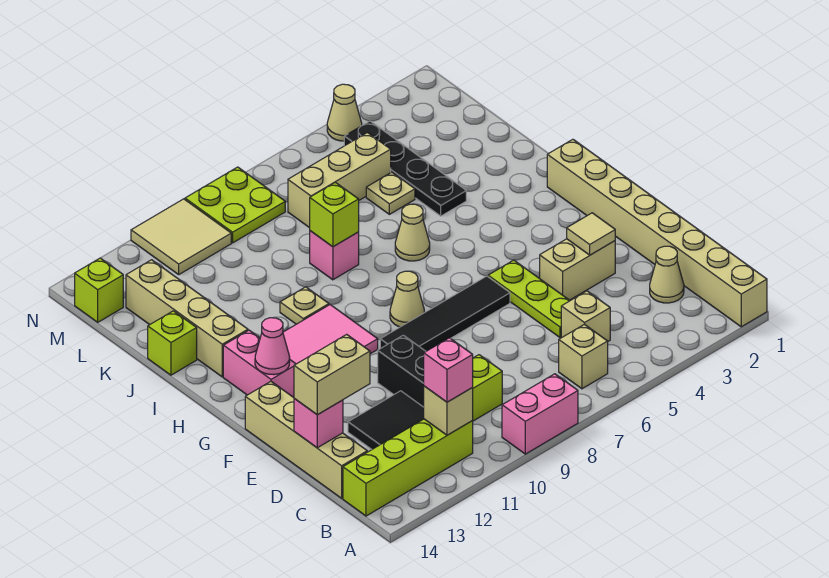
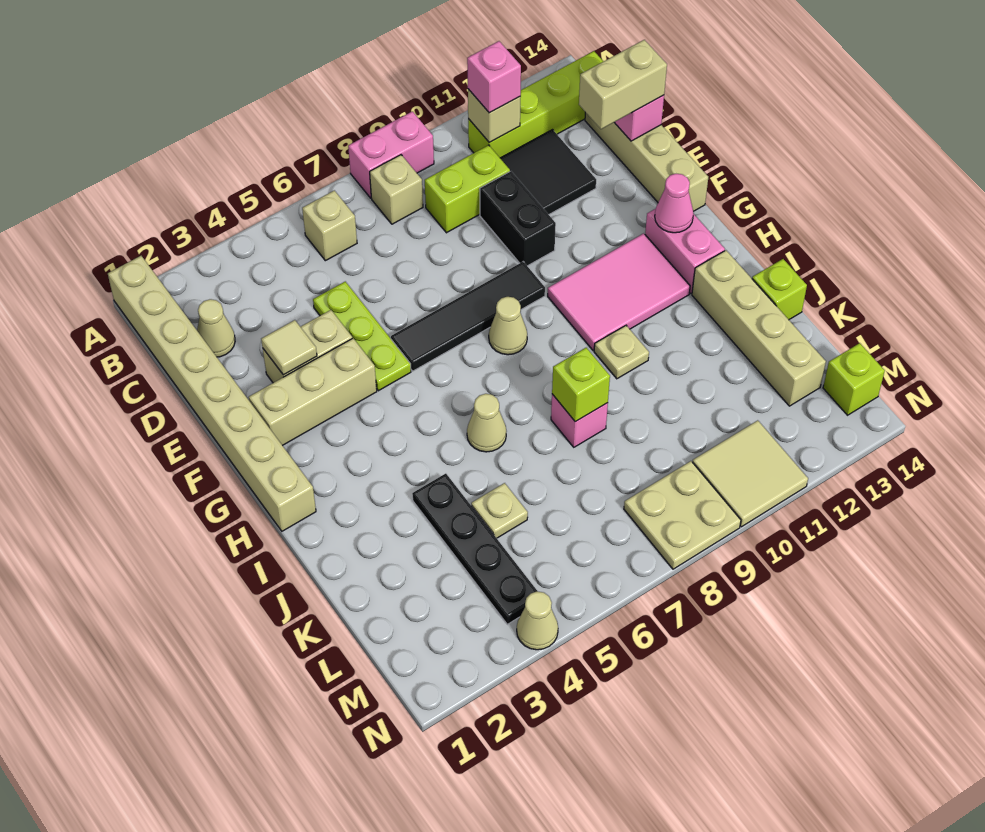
tan brick C5 level 1 -> tan brick B8 level 1
tan brick L5:L7 level 1 -> tan brick F2:F4 level 1
lime plate M8:N9 level 1 -> tan plate M8:N9 level 1

